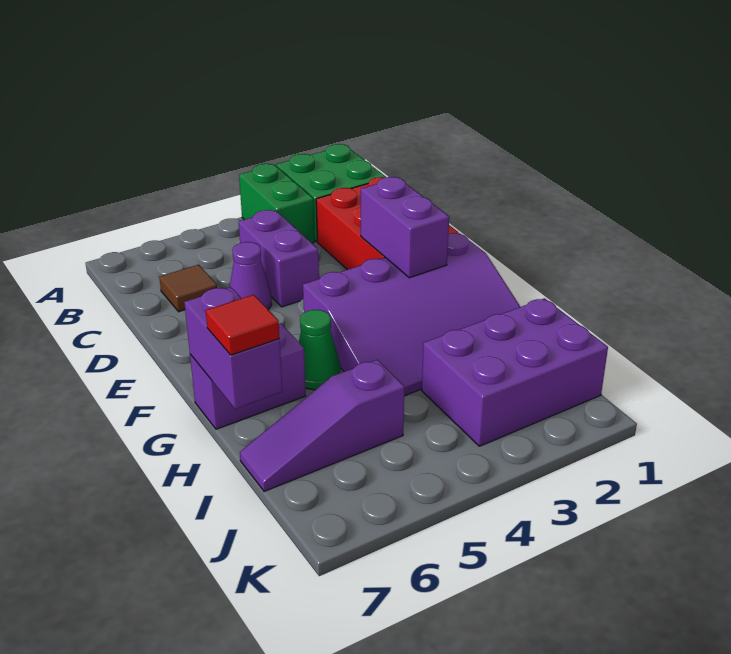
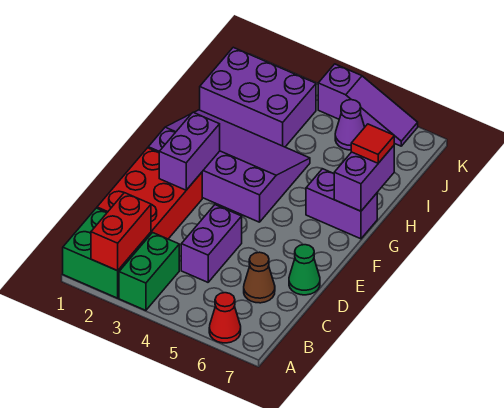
none -> red brick A2:B2 level 2
none -> red cone A6 level 1
brown tile C6 level 1 -> brown cone C6 level 1
purple cone D5 level 1 -> purple cone J5 level 1
green cone G5 level 1 -> green cone D7 level 1
purple slope I5:I7 level 1 top 5 -> purple slope K4:K6 level 1 top 4

